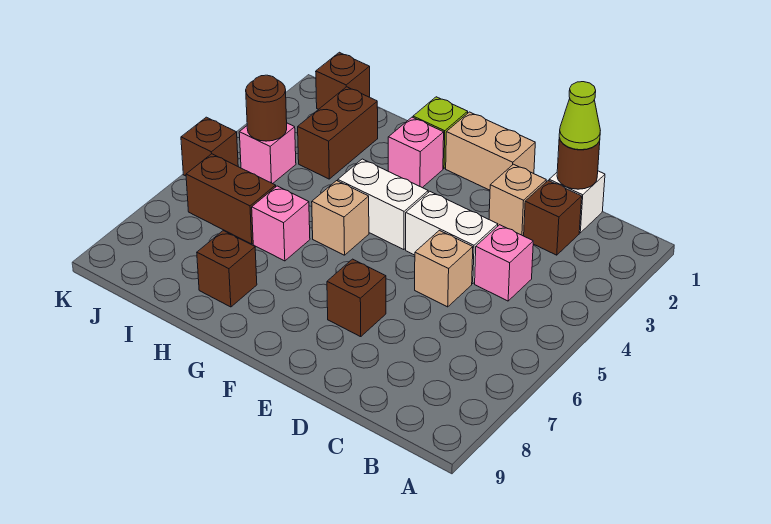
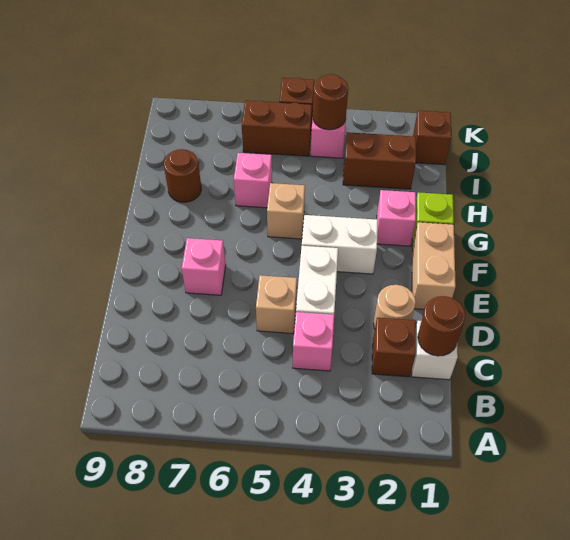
lime cone C1 level 3 -> none
tan brick D2 level 1 -> tan round brick D2 level 1
brown brick E7 level 1 -> pink brick E7 level 1
white brick F4:G4 level 1 -> white brick F3:F4 level 1
brown brick H8 level 1 -> brown round brick H8 level 1
brown brick I6:J6 level 1 -> brown brick J5:J6 level 1

